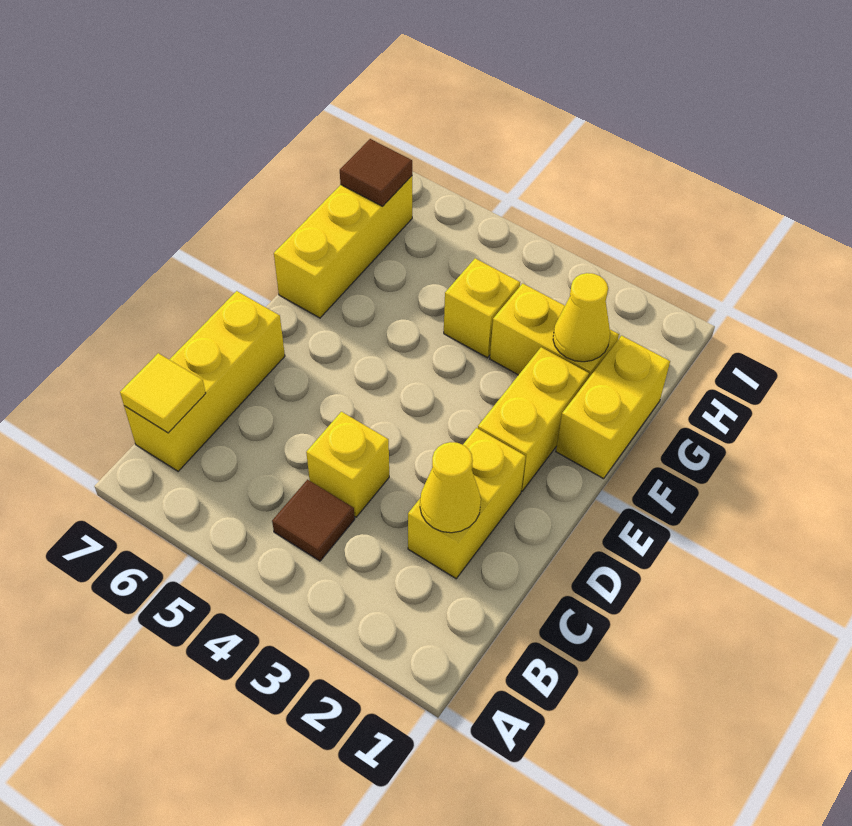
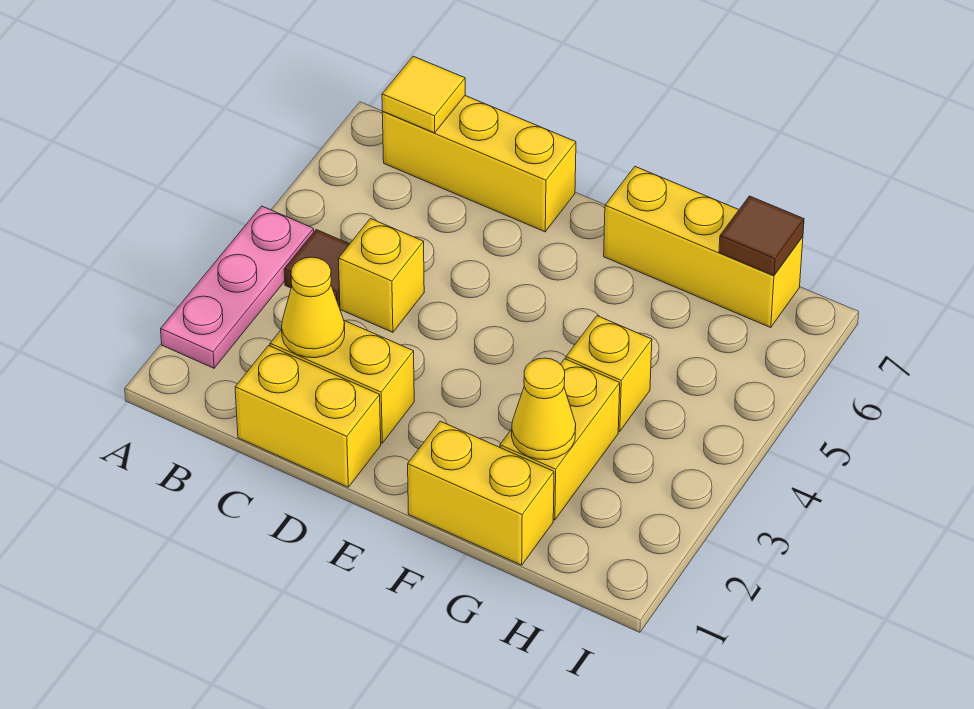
none -> pink plate A2:A4 level 1
yellow brick E2:F2 level 1 -> yellow brick C1:D1 level 1

